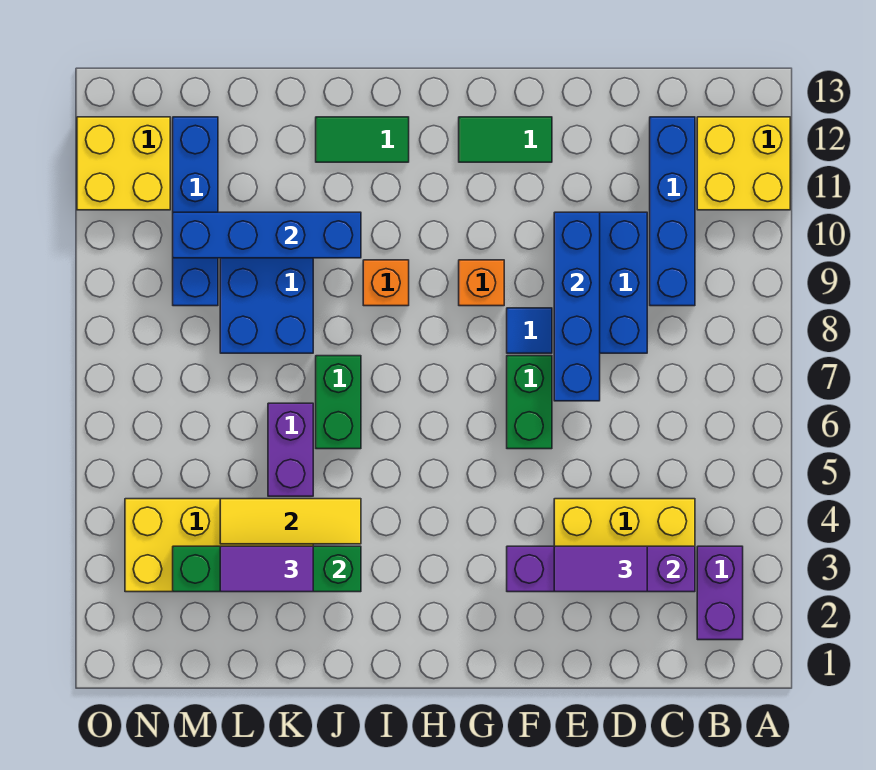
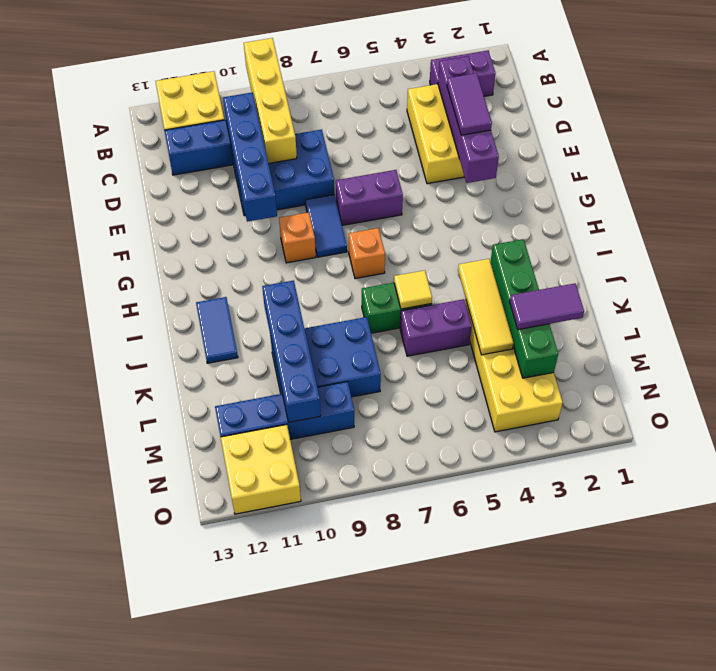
none -> yellow brick A9:D9 level 2
blue brick E7:E10 level 2 -> blue brick C10:F10 level 2
green brick F6:F7 level 1 -> purple brick F6:F7 level 1
blue tile F8 level 1 -> blue tile F8:G8 level 1
green tile F12:G12 level 1 -> none
orange brick I9 level 1 -> orange brick H7 level 1
green tile I12:J12 level 1 -> blue tile I12:J12 level 1
none -> yellow tile J6 level 2
purple tile K3:L3 level 3 -> purple tile L2:L3 level 3

